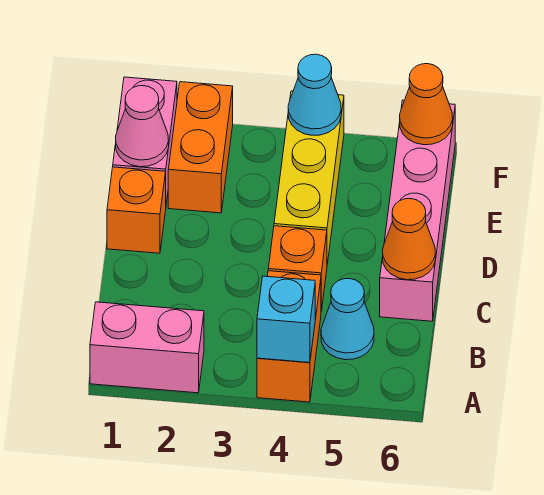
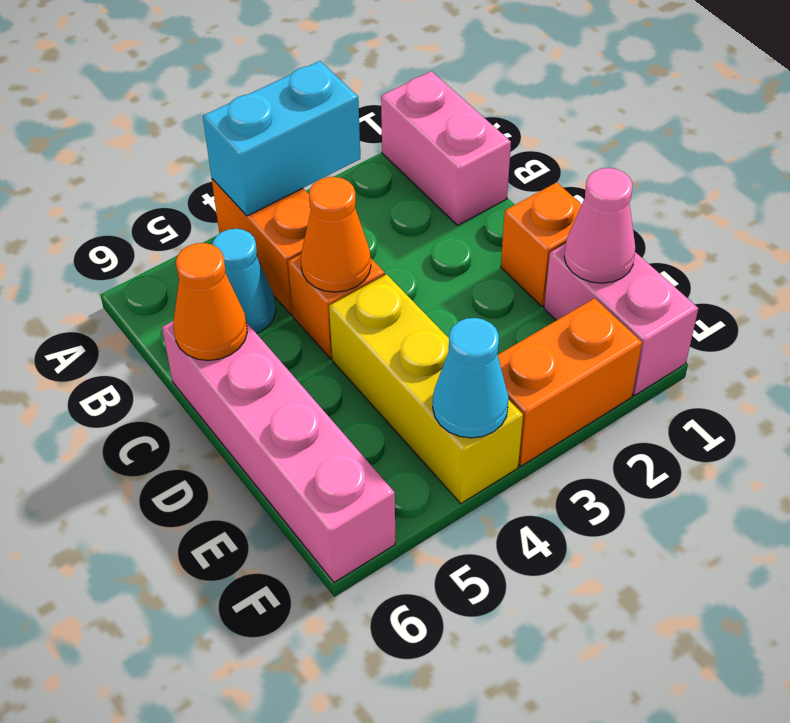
pink brick A1:A2 level 1 -> pink brick A1:B1 level 1
cyan brick A4 level 2 -> cyan brick A3:A4 level 2
orange brick E2:F2 level 1 -> orange brick F2:F3 level 1
orange cone F6 level 2 -> orange cone C4 level 2

